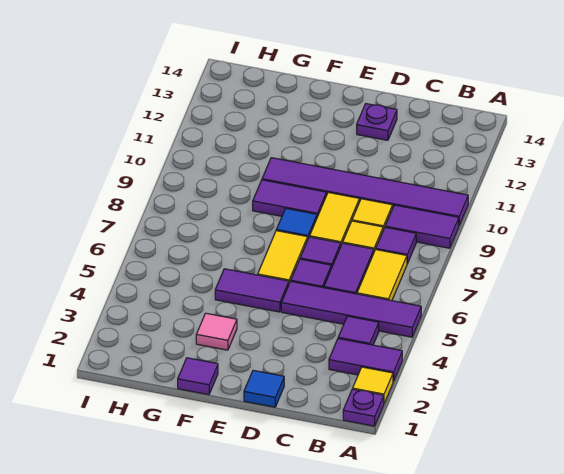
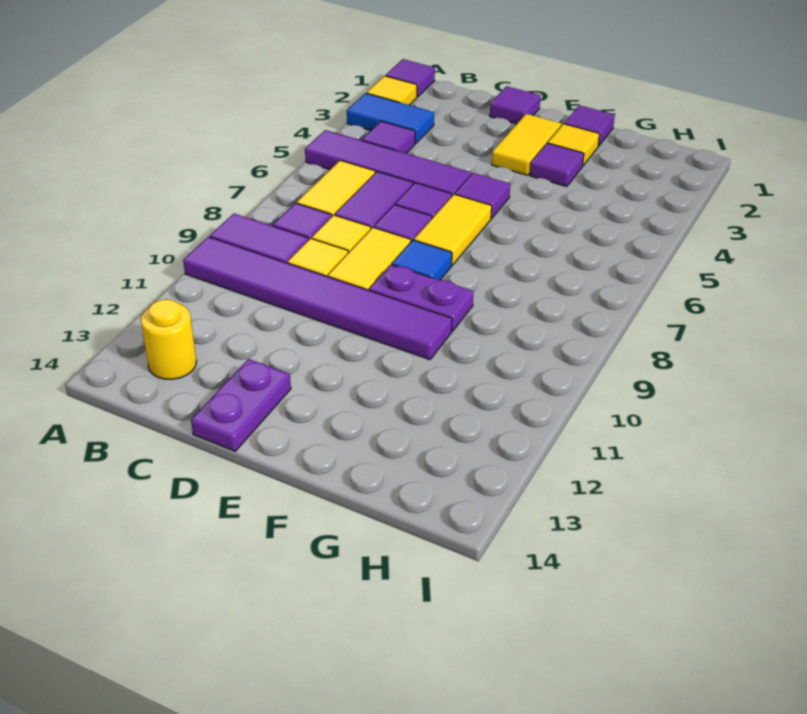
purple plate A1 level 1 -> purple tile A1 level 1
purple tile A3:B3 level 1 -> blue tile A3:B3 level 1
none -> yellow round brick B13 level 1
blue tile D1 level 1 -> purple tile D1 level 1
purple plate D13 level 1 -> purple plate D13:D14 level 1
none -> yellow tile E2:E3 level 1
purple tile E5:F5 level 1 -> purple tile E5 level 1
purple tile E9:F9 level 1 -> purple plate E9:F9 level 1
none -> yellow tile F2 level 1
pink tile F3 level 1 -> purple tile F3 level 1

